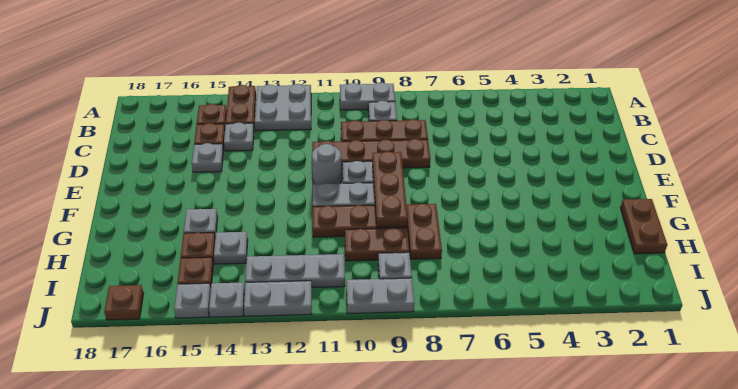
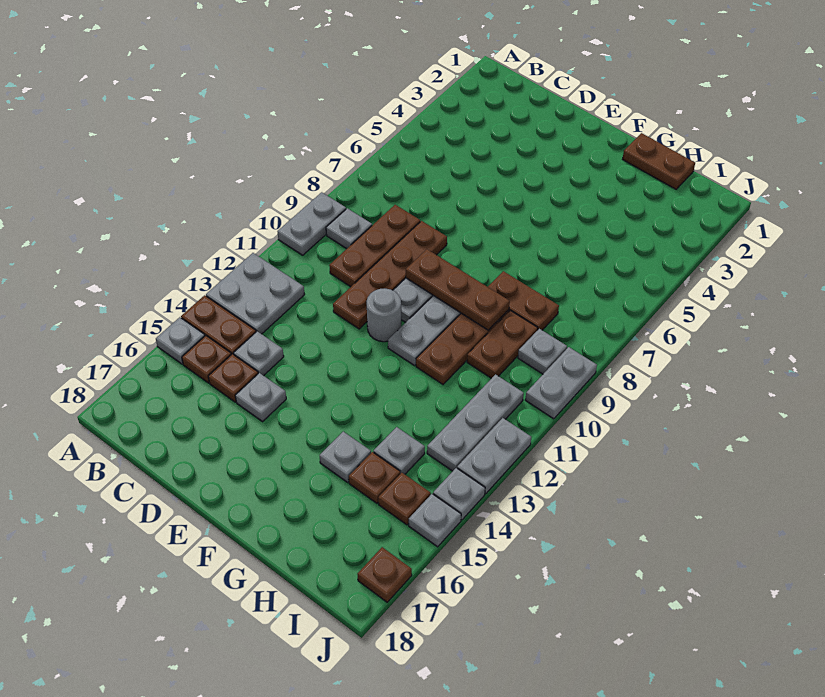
none -> grey plate A15 level 1

